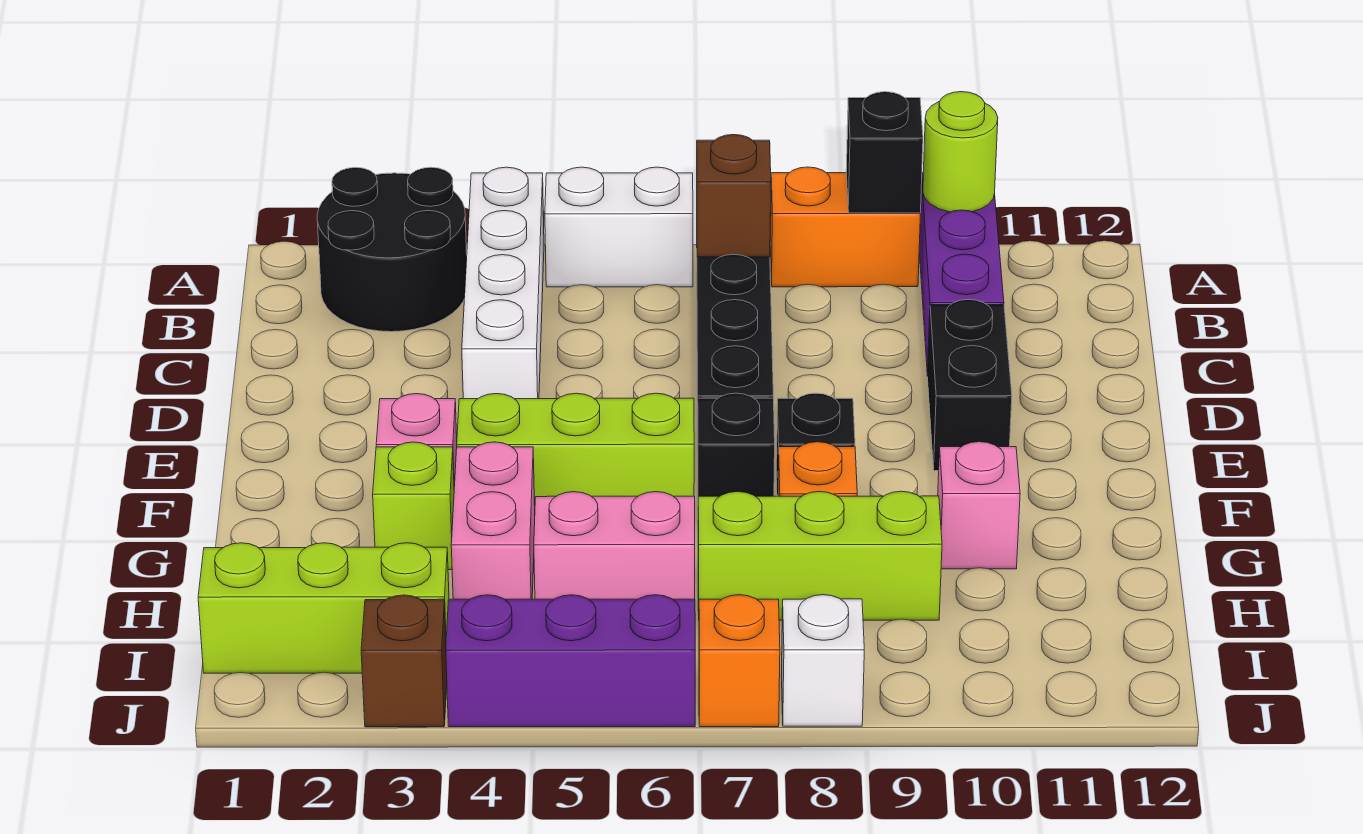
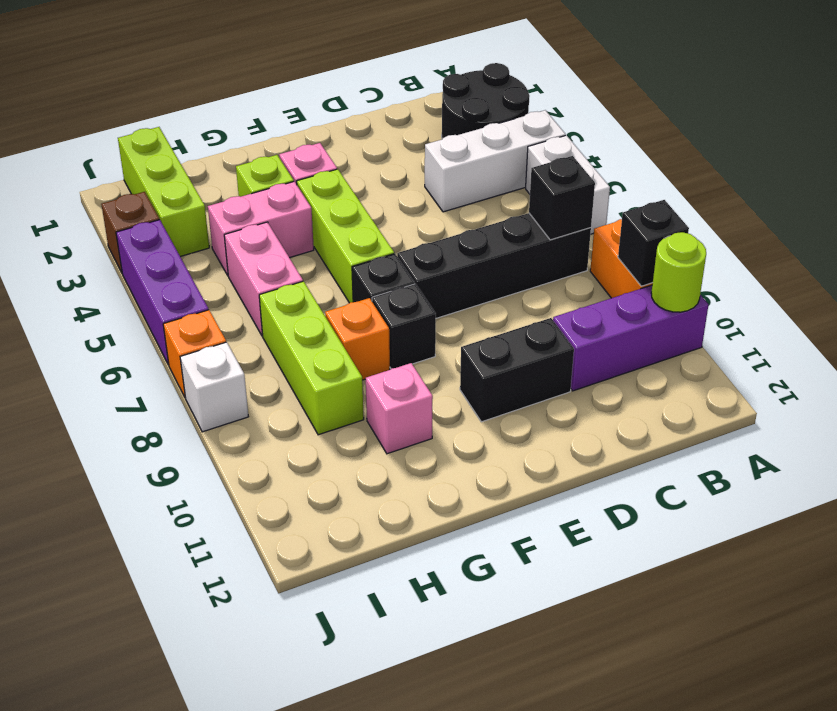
white brick A4:D4 level 1 -> white brick A4:C4 level 1
brown brick B7 level 2 -> black brick B7 level 2

